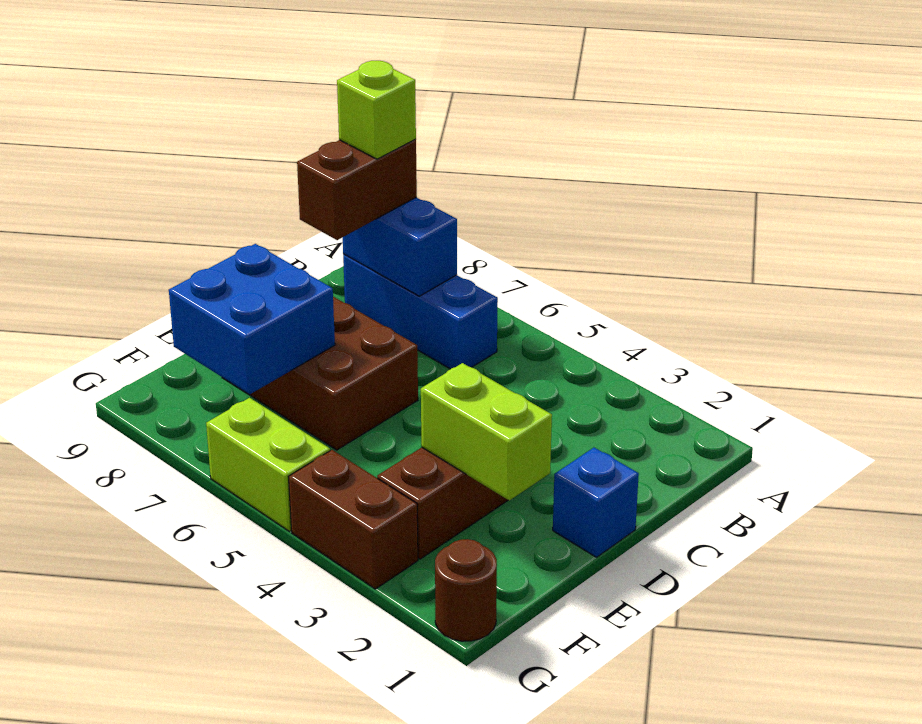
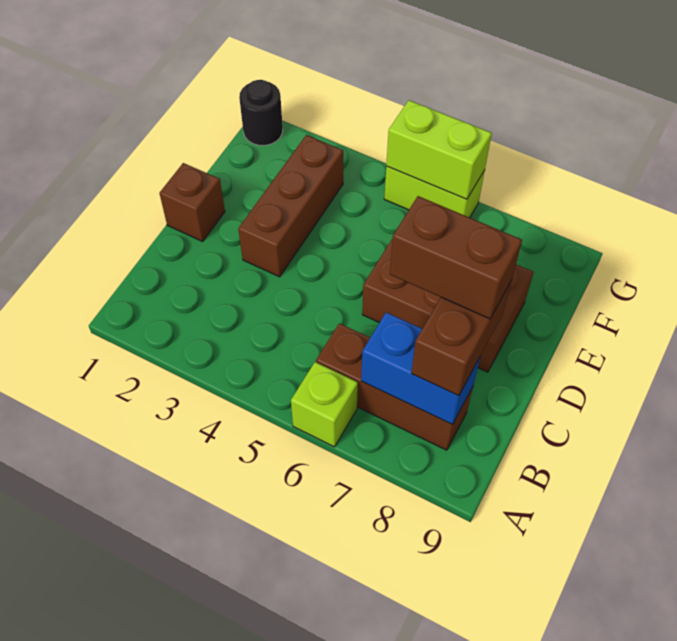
blue brick B6:B8 level 1 -> brown brick B6:B8 level 1
lime brick B8 level 4 -> lime brick A6 level 1
blue brick D1 level 1 -> brown brick D1 level 1
lime brick E2:E3 level 2 -> lime brick G5:G6 level 2
blue brick E7:F8 level 2 -> none
brown round brick G1 level 1 -> black round brick G1 level 1
brown brick G3:G4 level 1 -> brown brick C7:C8 level 4

